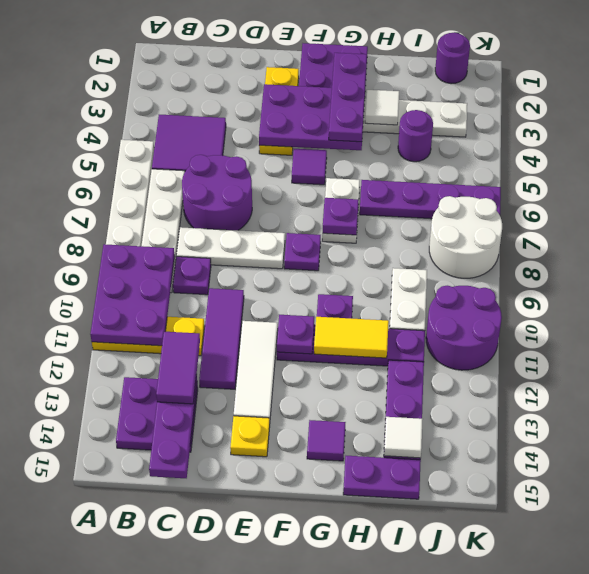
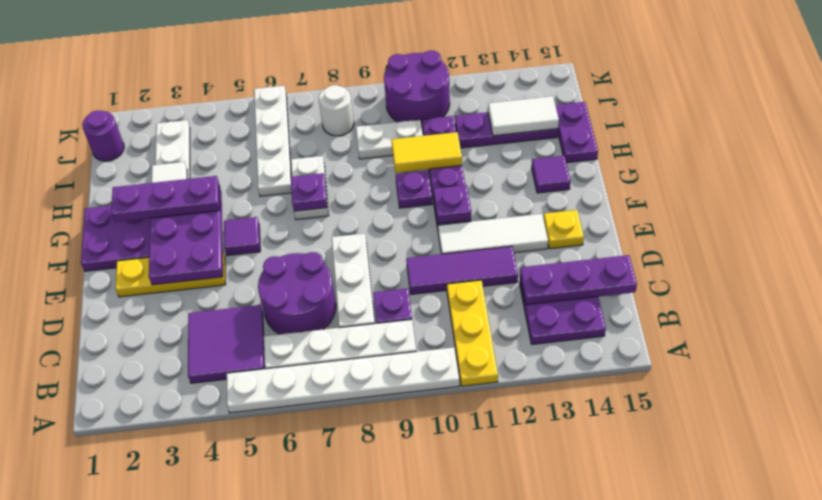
purple plate A9:B11 level 2 -> none
purple tile C12:C13 level 3 -> none
purple plate F8 level 1 -> none
white plate G6:G7 level 1 -> white plate G7:H7 level 1
yellow tile G11:H11 level 2 -> yellow tile H10:H11 level 2
purple plate H6:K6 level 1 -> white plate H6:K6 level 1
purple round brick I4 level 1 -> none
white tile I14 level 2 -> white tile I13:I14 level 2
white round brick J7:K8 level 1 -> white round brick J8 level 1

